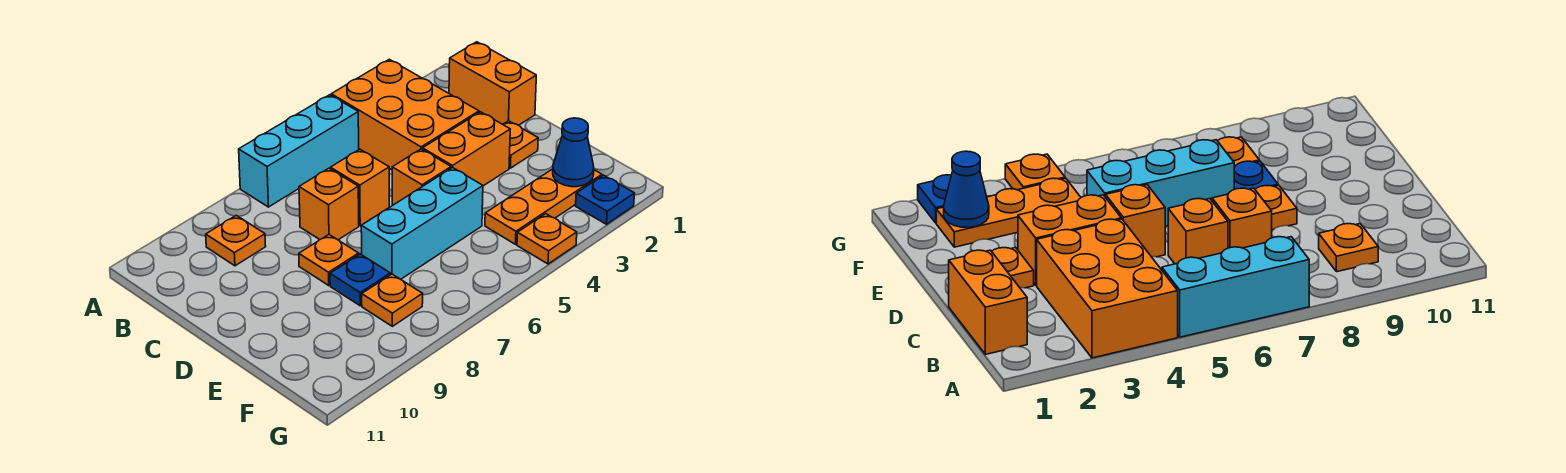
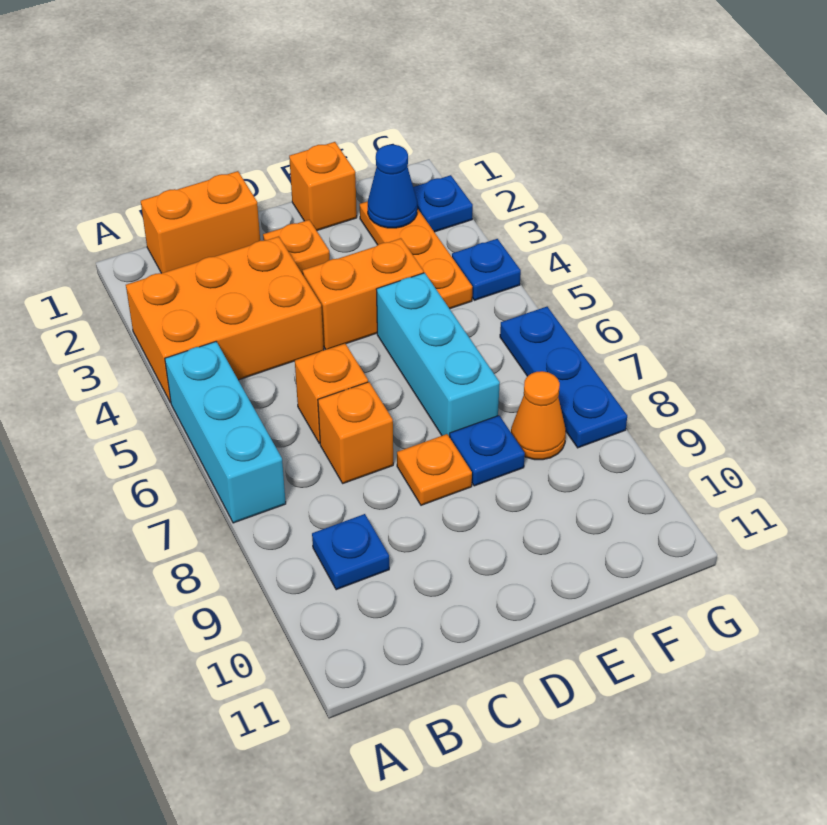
orange plate B9 level 1 -> blue plate B9 level 1
orange brick D3:D4 level 1 -> orange brick D4:E4 level 1
orange brick D5 level 1 -> orange brick E1 level 1
orange plate F8 level 1 -> orange cone F8 level 1
orange plate G4 level 1 -> blue plate G4 level 1
none -> blue plate G6:G8 level 1

